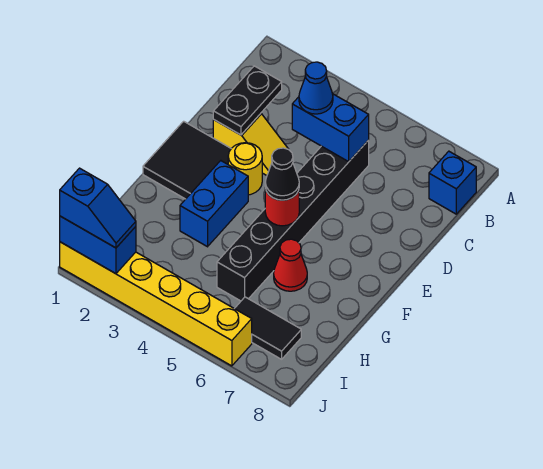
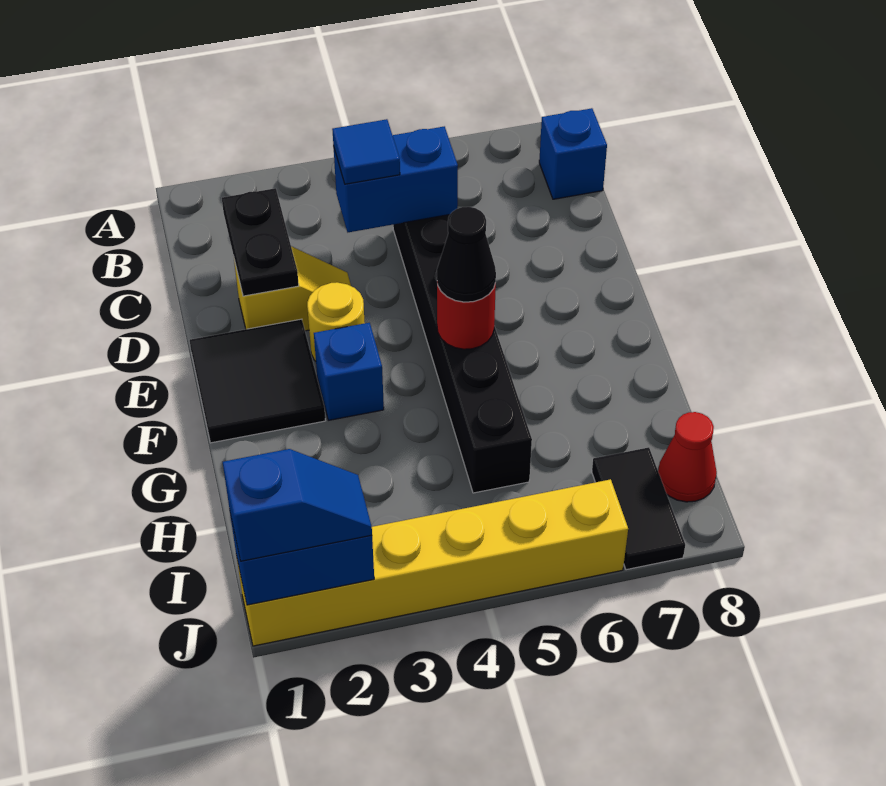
blue cone C4 level 3 -> blue tile C4 level 3
blue brick F3:G3 level 1 -> blue brick F3 level 1
red cone G6 level 1 -> red cone I8 level 1
black tile I6:I7 level 1 -> black tile I7:J7 level 1

